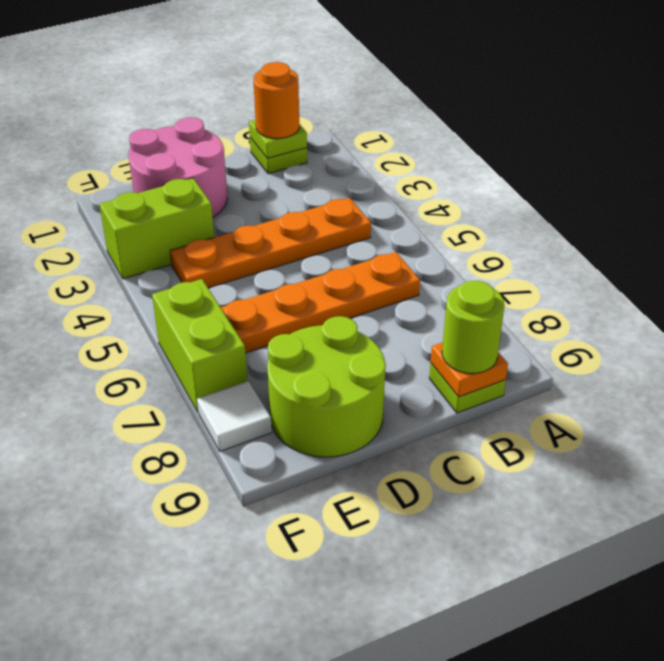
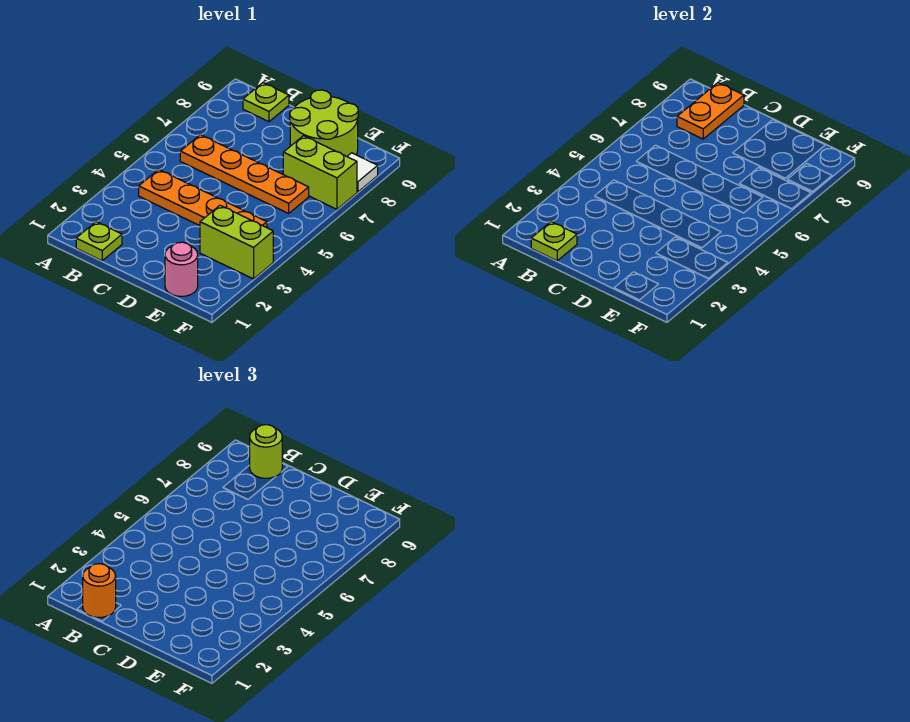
orange plate B9 level 2 -> orange plate B8:B9 level 2
pink round brick D1:E2 level 1 -> pink round brick E1 level 1
lime brick F6:F7 level 1 -> lime brick E7:F7 level 1

